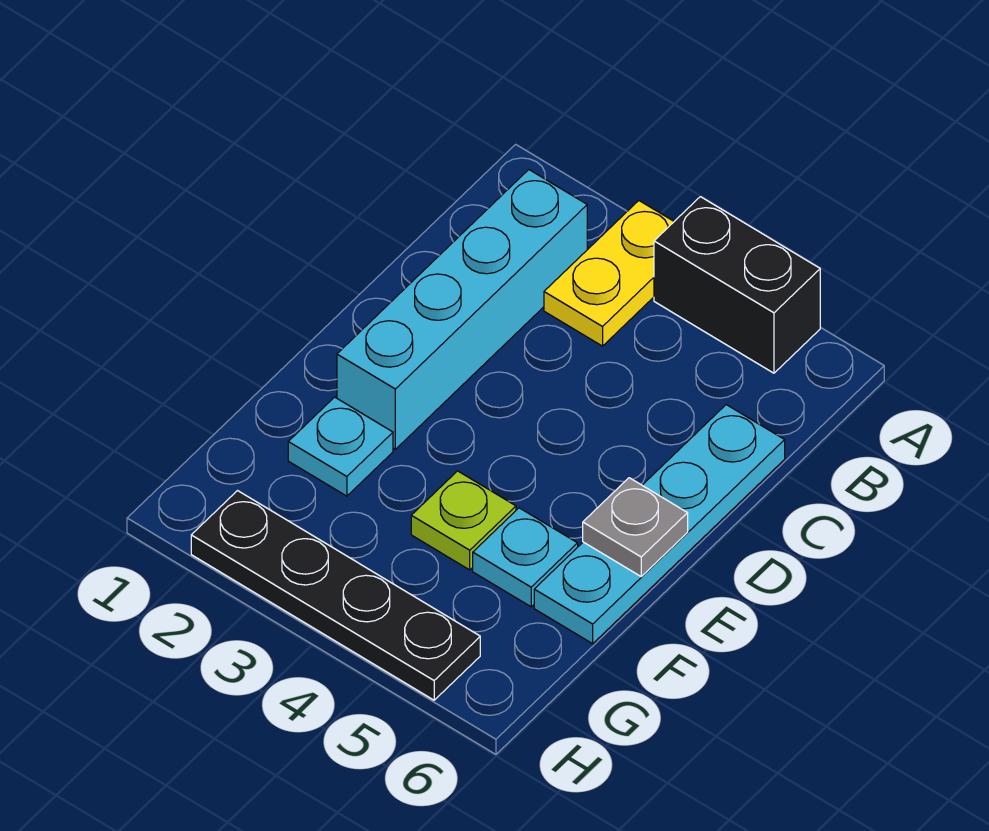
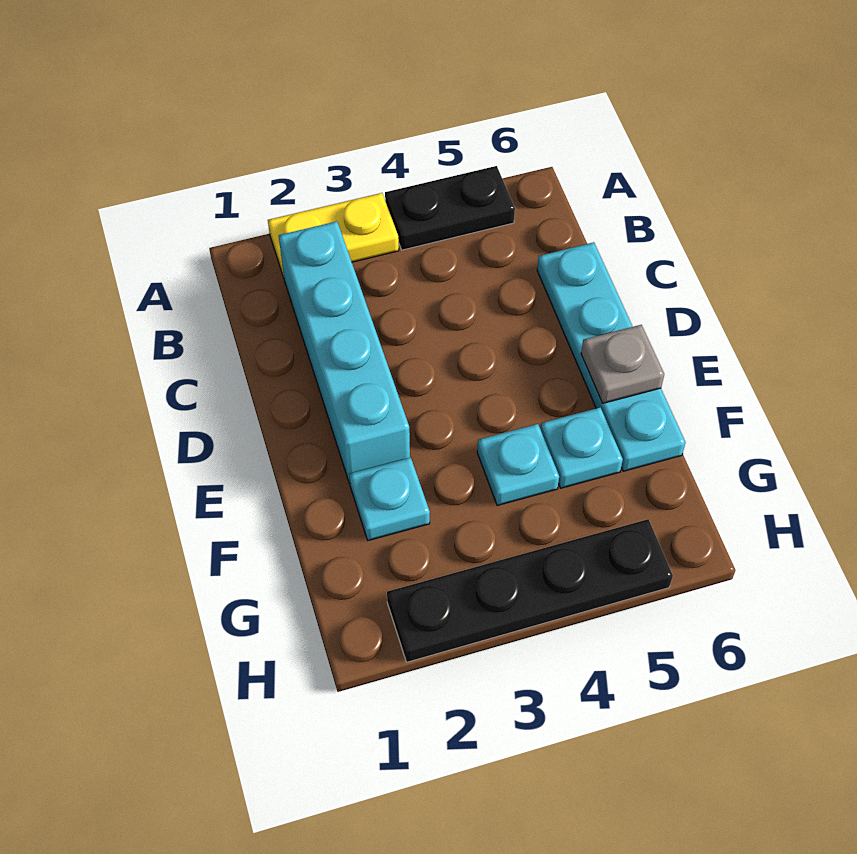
yellow plate A3:B3 level 1 -> yellow plate A2:A3 level 1
black brick A4:A5 level 1 -> black plate A4:A5 level 1
lime plate F4 level 1 -> cyan plate F4 level 1

